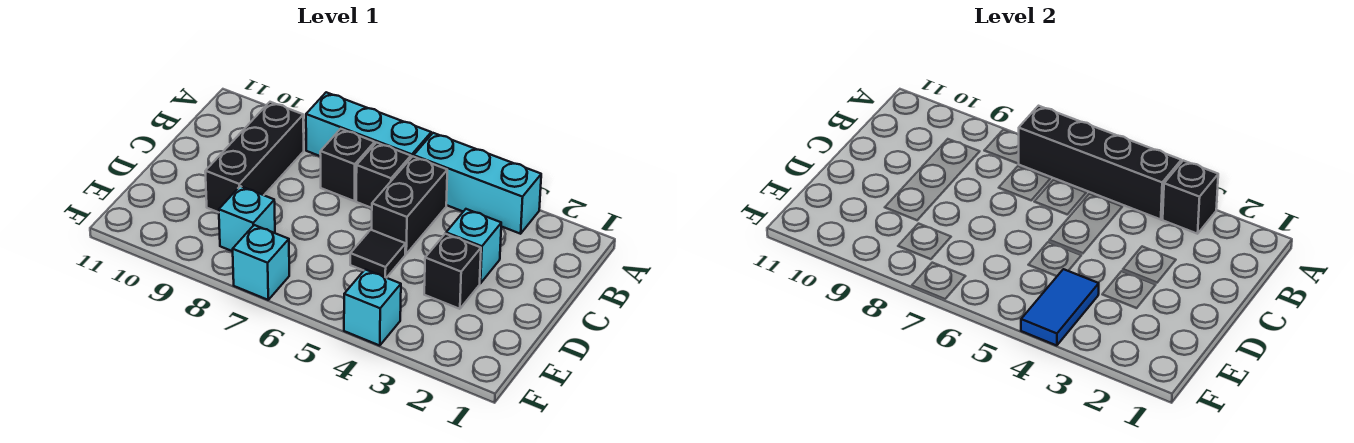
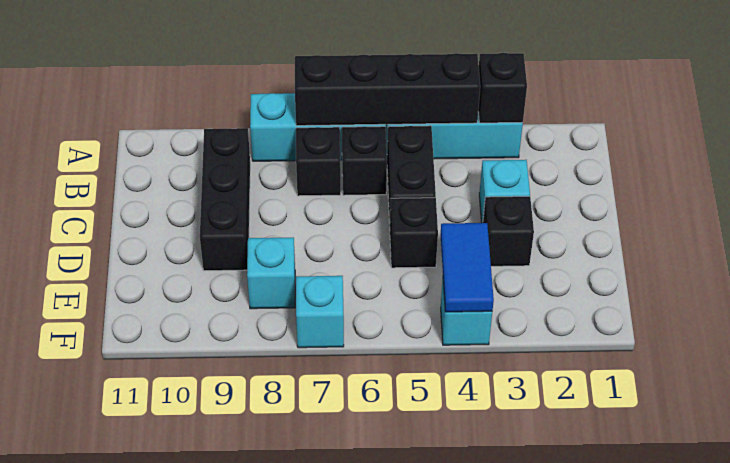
black tile D5 level 1 -> black brick D5 level 1

